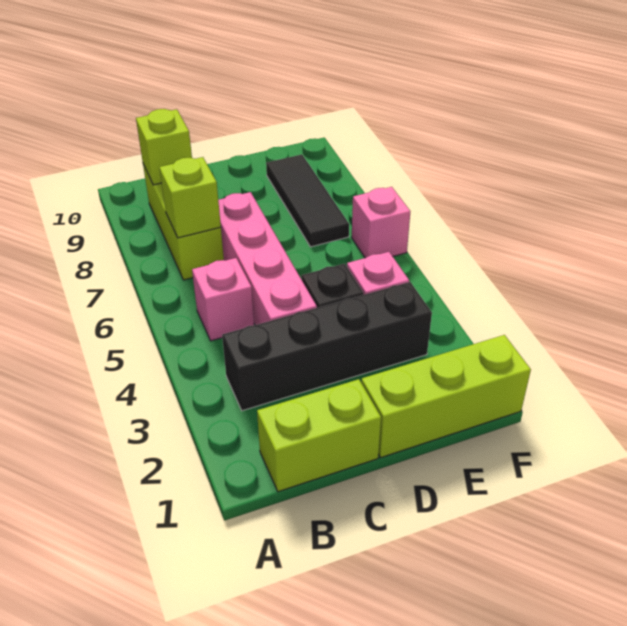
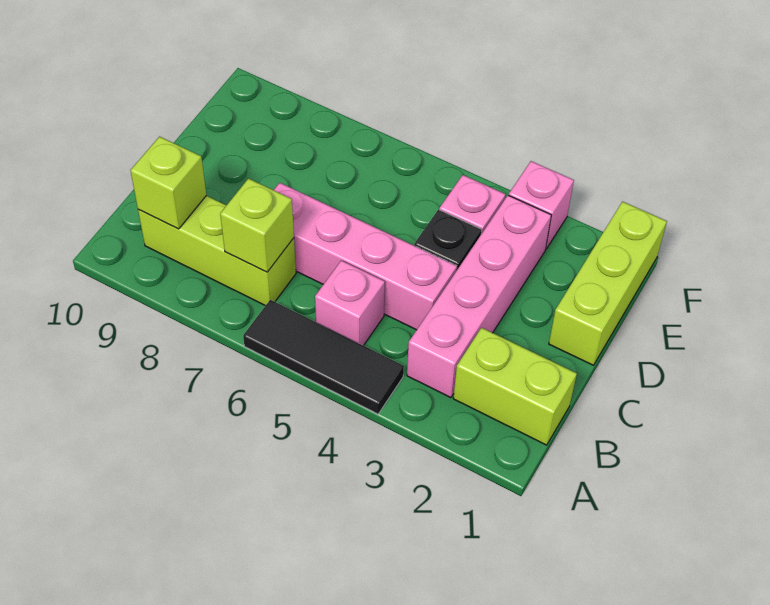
lime brick B1:C1 level 1 -> lime brick B1:B2 level 1
black brick B3:E3 level 1 -> pink brick B3:E3 level 1
black tile E7:E9 level 1 -> black tile A4:A6 level 1
pink brick F6 level 1 -> pink brick F3 level 1

